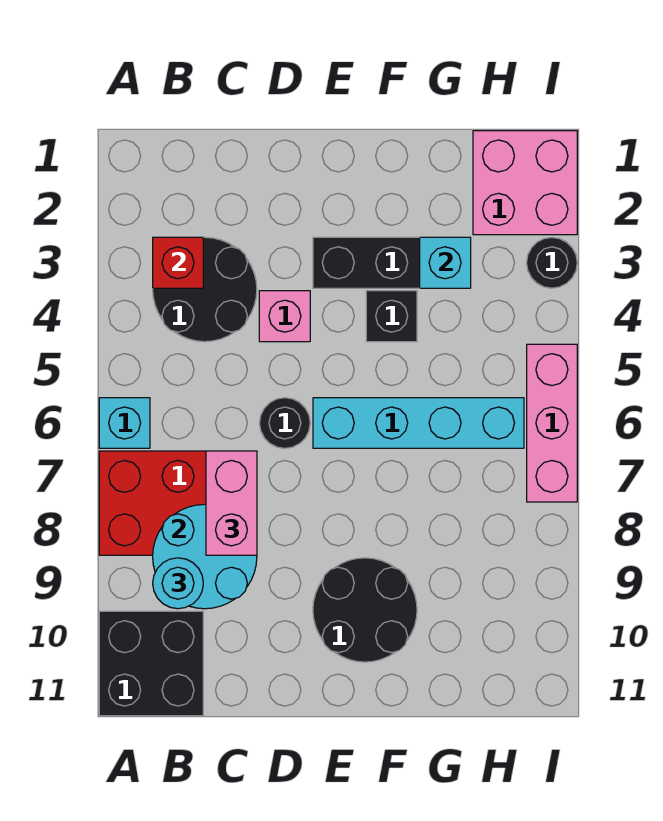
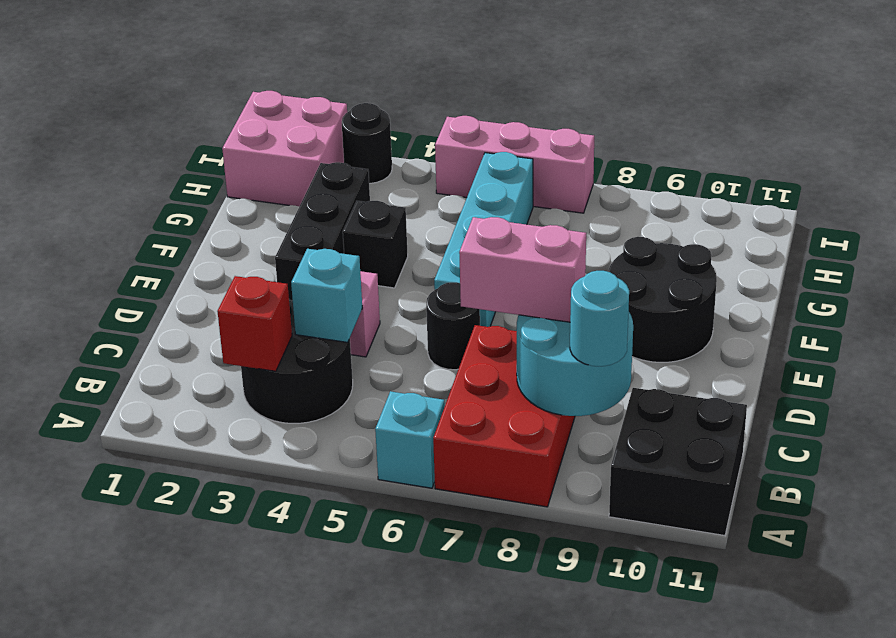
cyan brick G3 level 2 -> cyan brick C4 level 2

